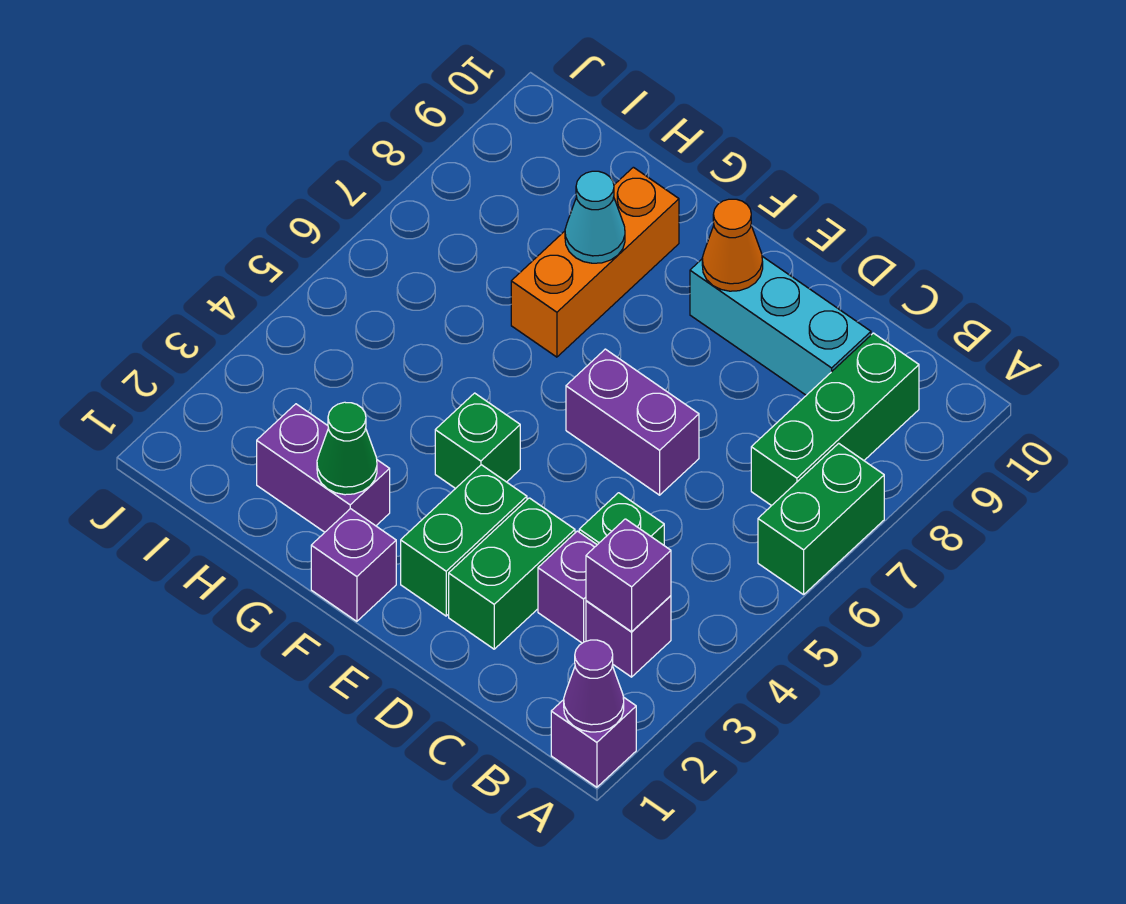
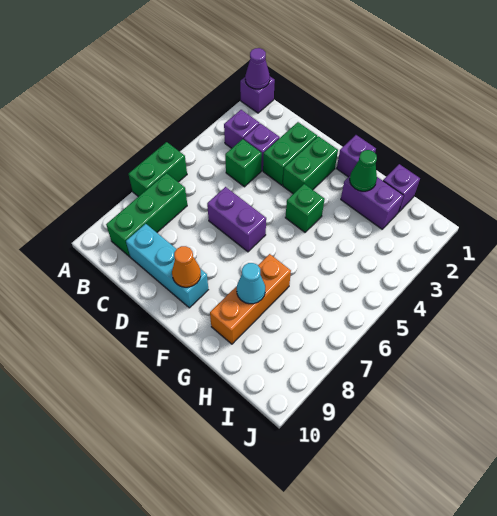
purple brick B3 level 2 -> purple brick H1 level 1

